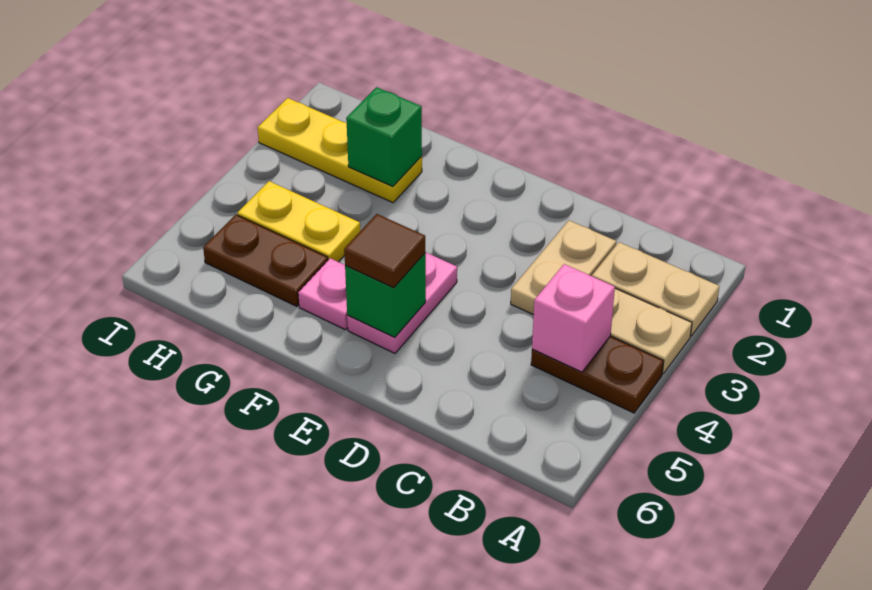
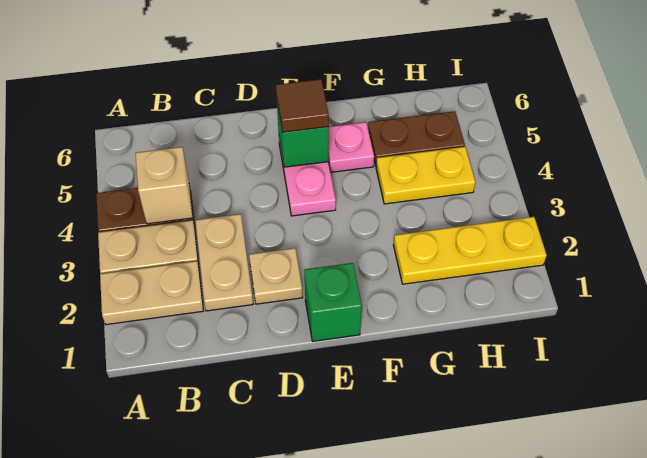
pink brick B4 level 2 -> tan brick B4 level 2
none -> tan plate D2 level 1
green brick G2 level 2 -> green brick E1 level 1

